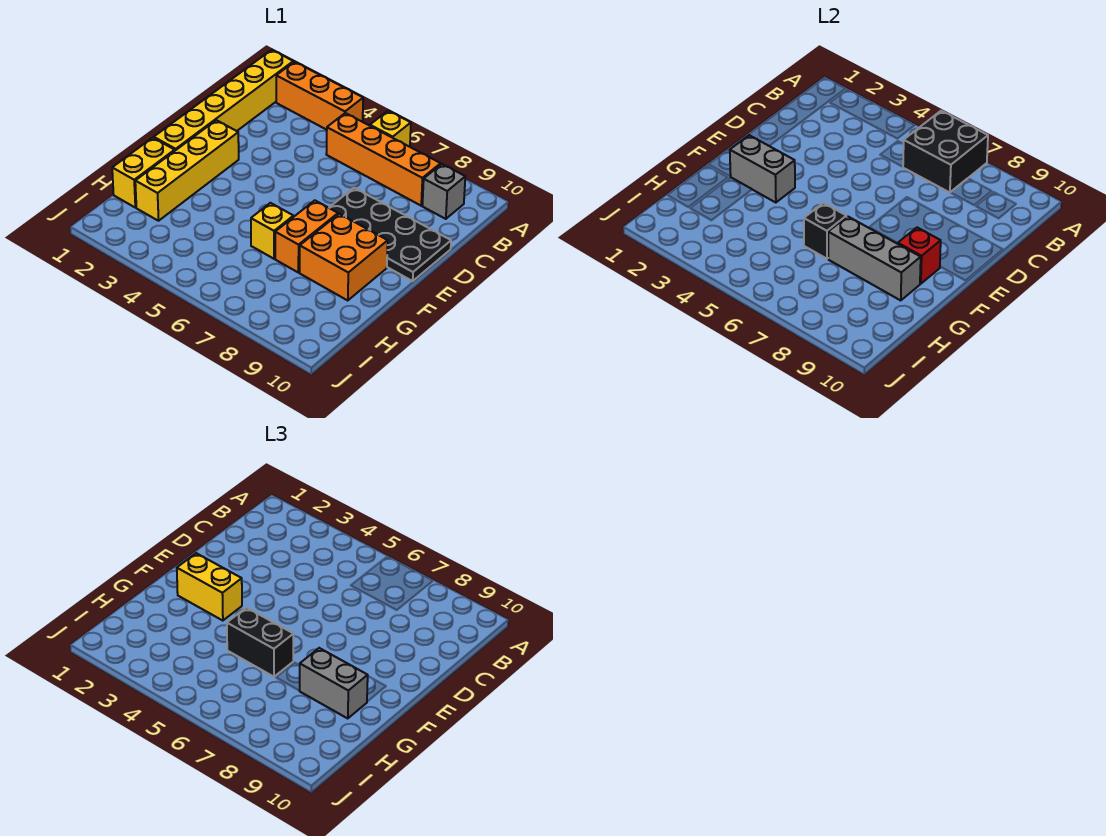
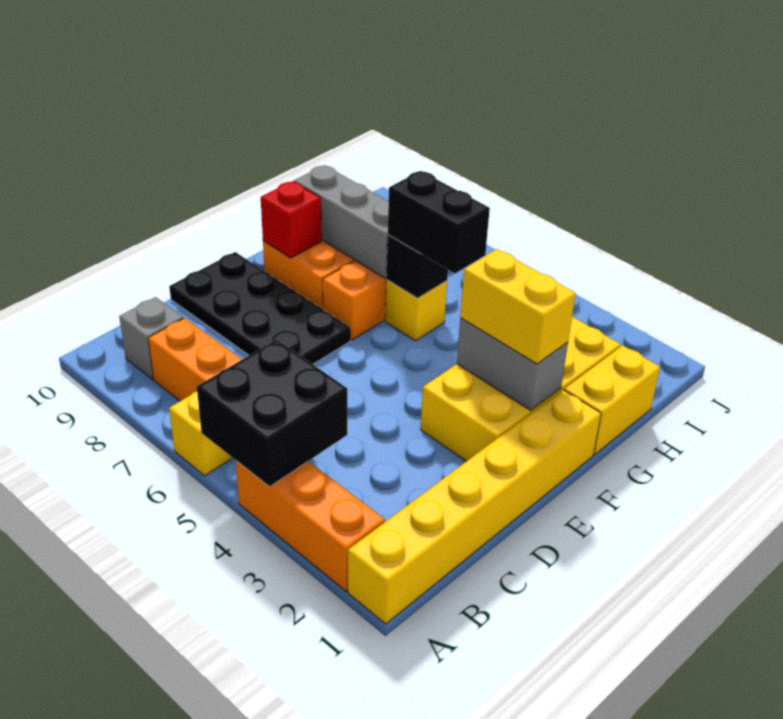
black brick A6:B7 level 2 -> black brick A4:B5 level 2
yellow brick E2:H2 level 1 -> yellow brick E2:H3 level 1
grey brick G8:G9 level 3 -> none

